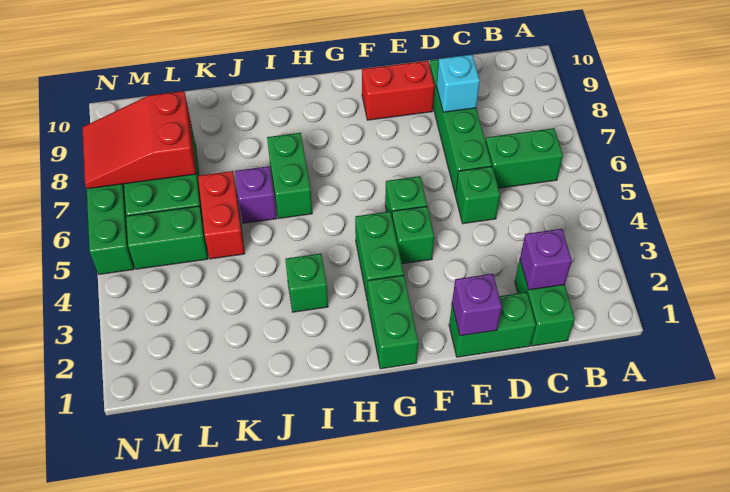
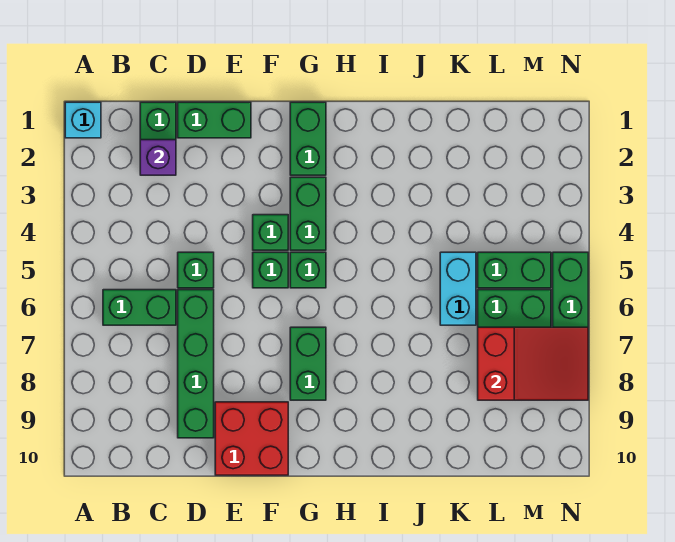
cyan brick D8 level 2 -> cyan brick A1 level 1
purple brick E1 level 2 -> none
red brick E9:F9 level 1 -> red brick E9:F10 level 1
green brick I3 level 1 -> green brick G5 level 1
green brick I6:I7 level 1 -> green brick G7:G8 level 1
purple brick J6 level 1 -> none
red brick K5:K6 level 1 -> cyan brick K5:K6 level 1

